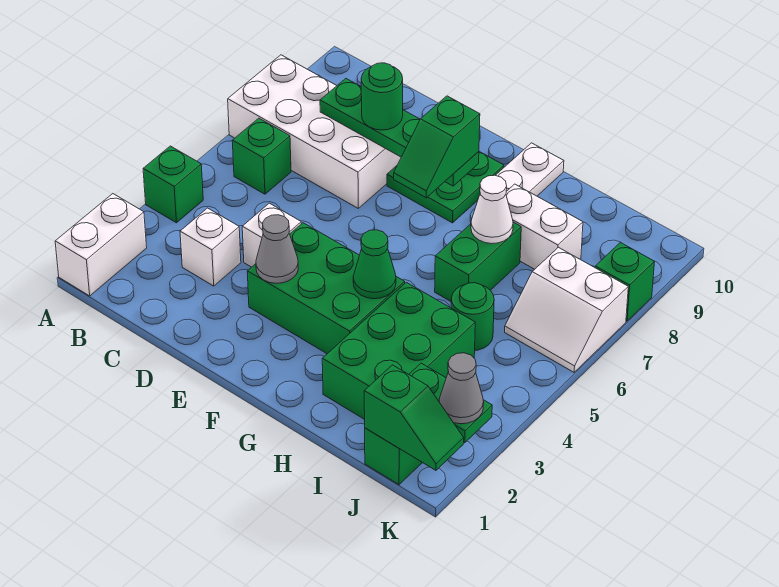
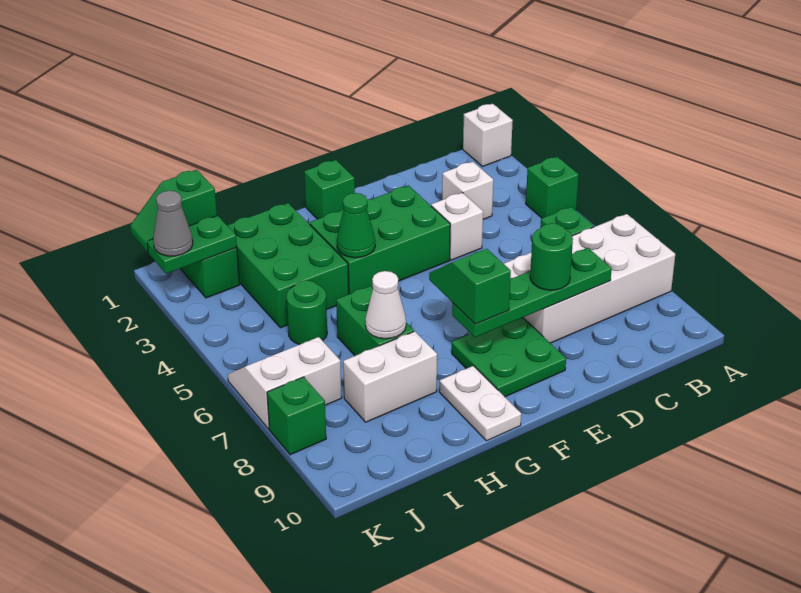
white brick A1:A2 level 1 -> white brick A1 level 1
grey cone E3 level 2 -> none
none -> green brick F1 level 1

